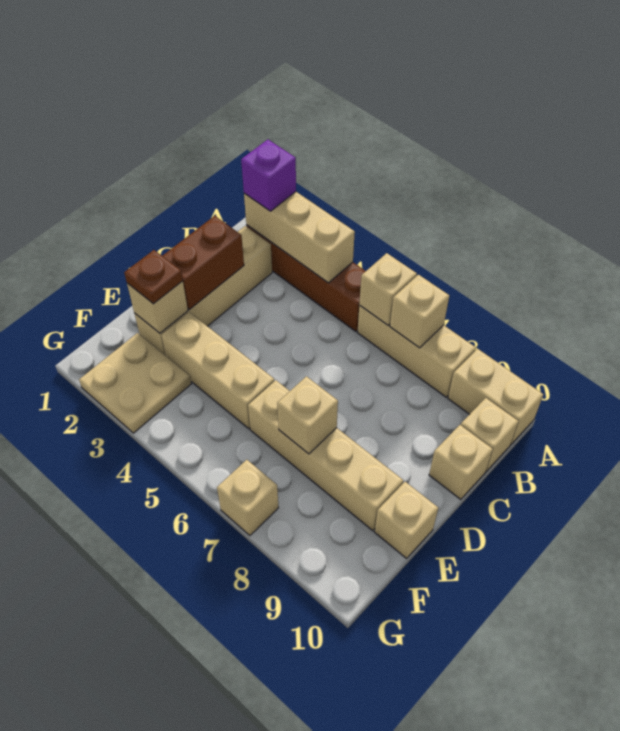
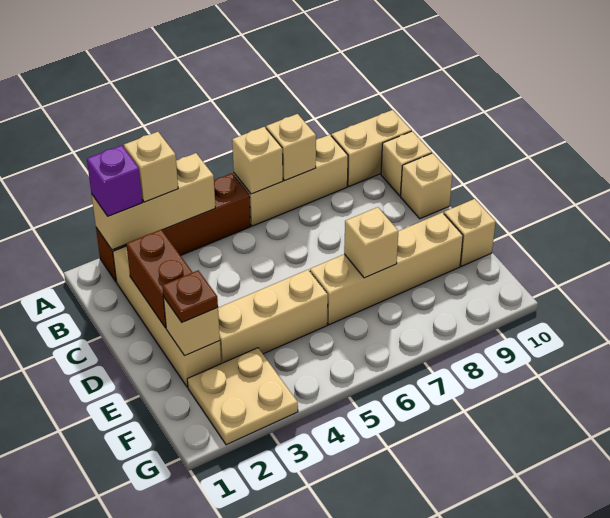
tan brick G7 level 1 -> tan brick A3 level 3

